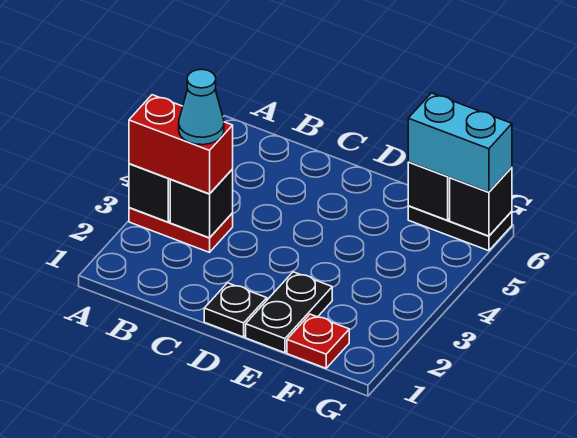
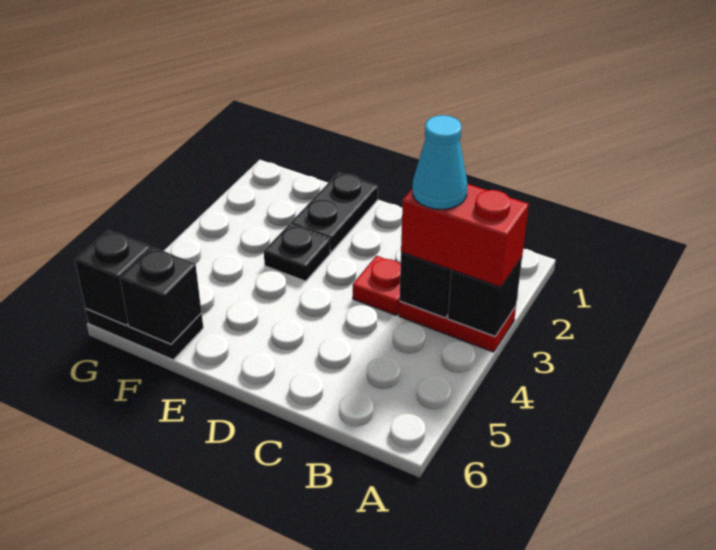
black plate D1 level 1 -> black plate E3 level 1
red plate F1 level 1 -> red plate C3 level 1
cyan brick F6:G6 level 3 -> none

